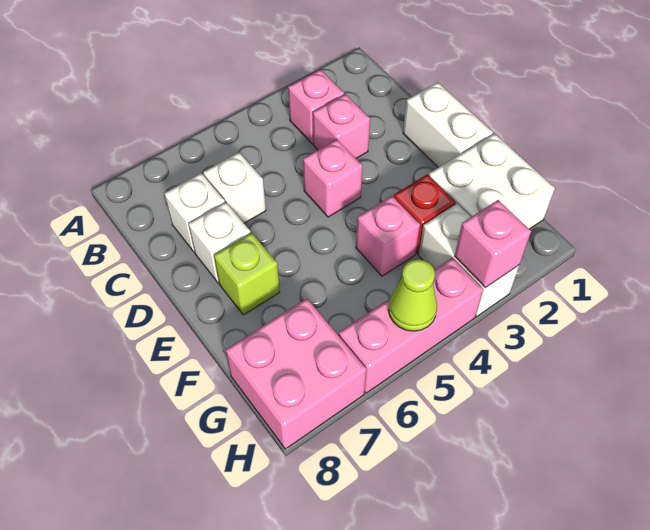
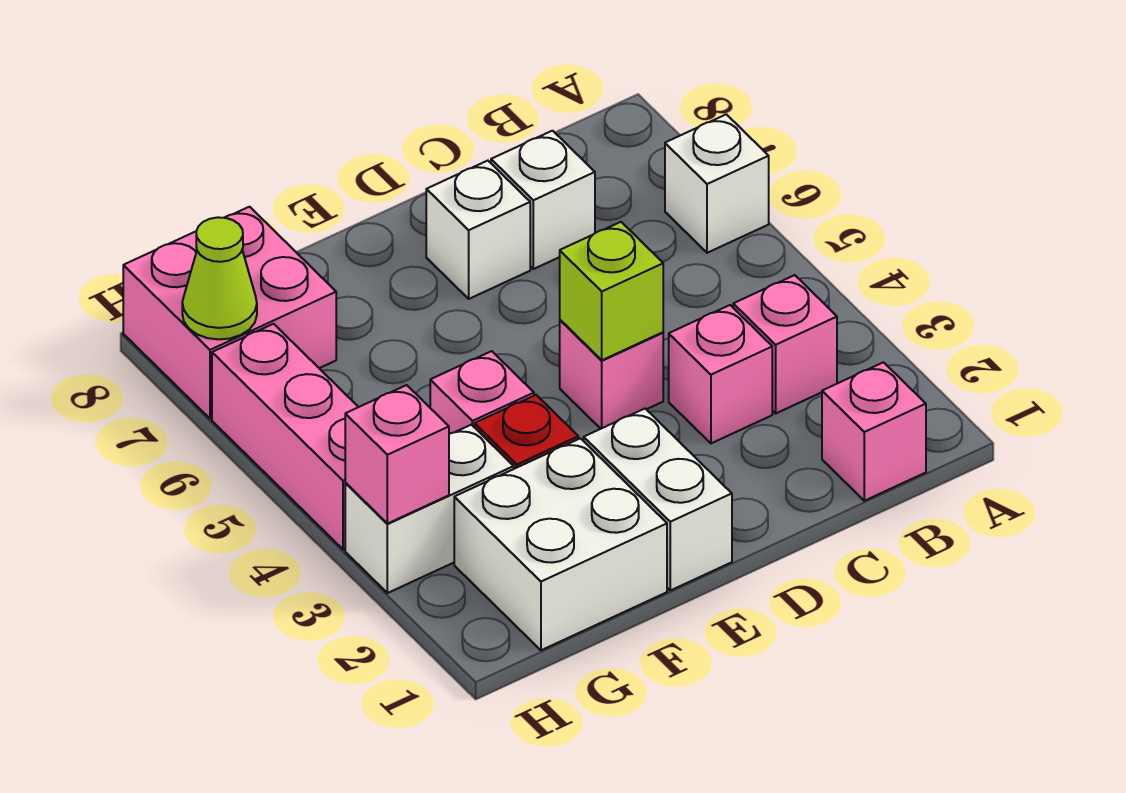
none -> pink brick B1 level 1
white brick C6 level 1 -> white brick A6 level 1
white brick D1:E1 level 1 -> white brick E1:E2 level 1
lime brick E7 level 1 -> lime brick D4 level 2
lime cone H5 level 2 -> lime cone H7 level 2

